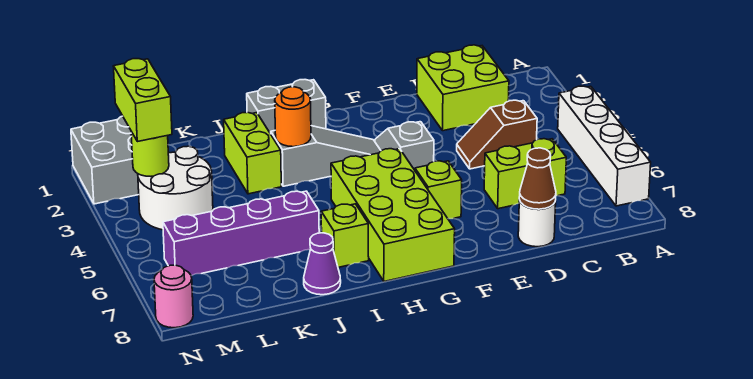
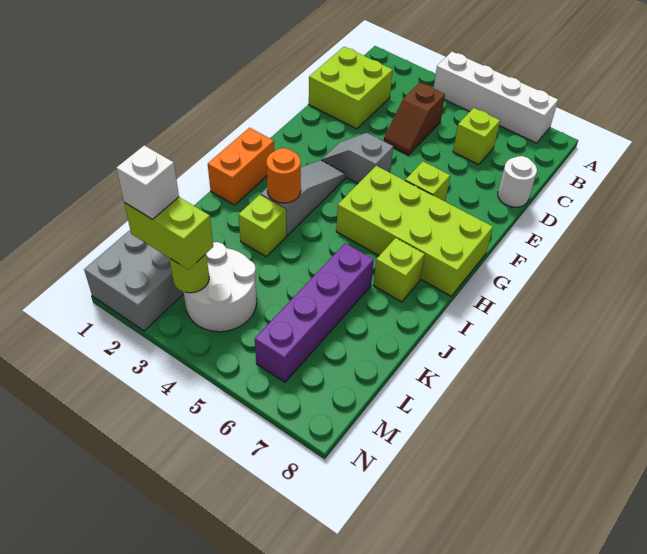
lime brick C6:D6 level 1 -> lime brick C6 level 1
brown cone D8 level 2 -> none
grey brick H1:I1 level 1 -> orange brick H1:I1 level 1
lime brick J2:J3 level 1 -> lime brick J3 level 1
purple cone J8 level 1 -> none
none -> white brick M2 level 4
pink round brick N8 level 1 -> none

